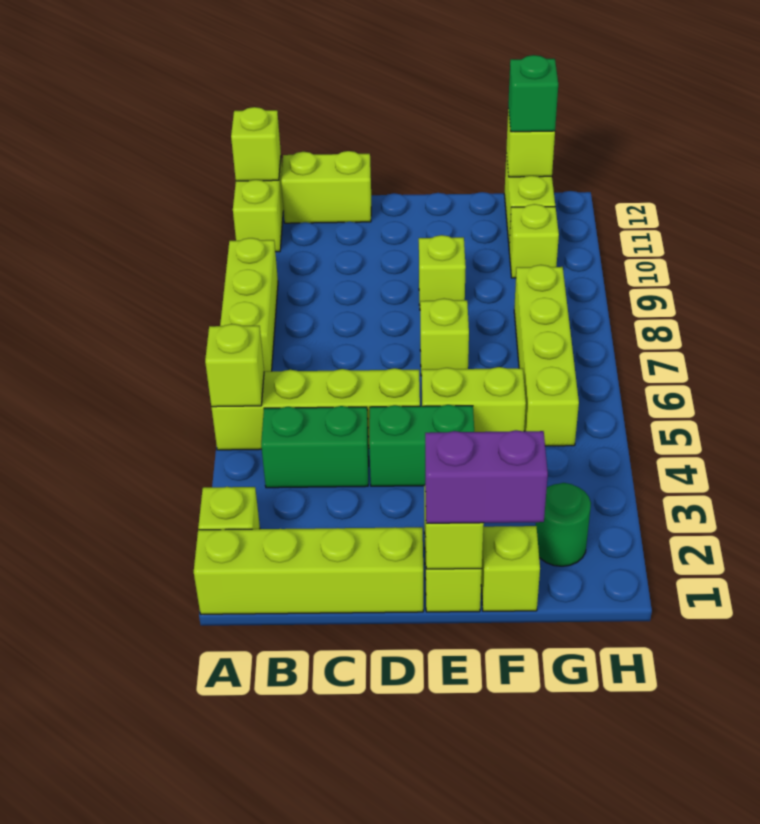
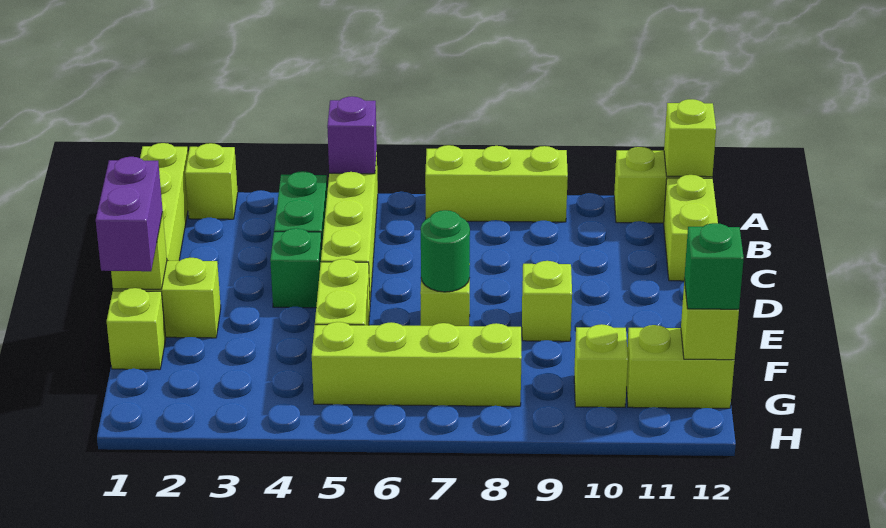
lime brick A5 level 2 -> purple brick A5 level 2
green brick D4:E4 level 1 -> green brick D4 level 1
green round brick G2 level 1 -> green round brick E7 level 2

